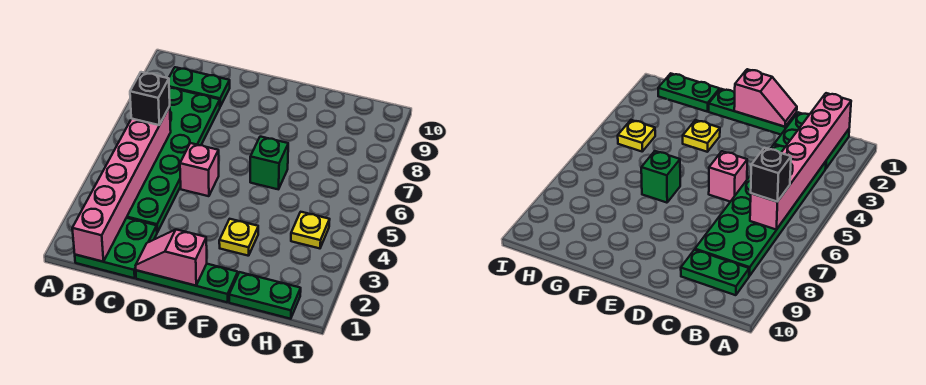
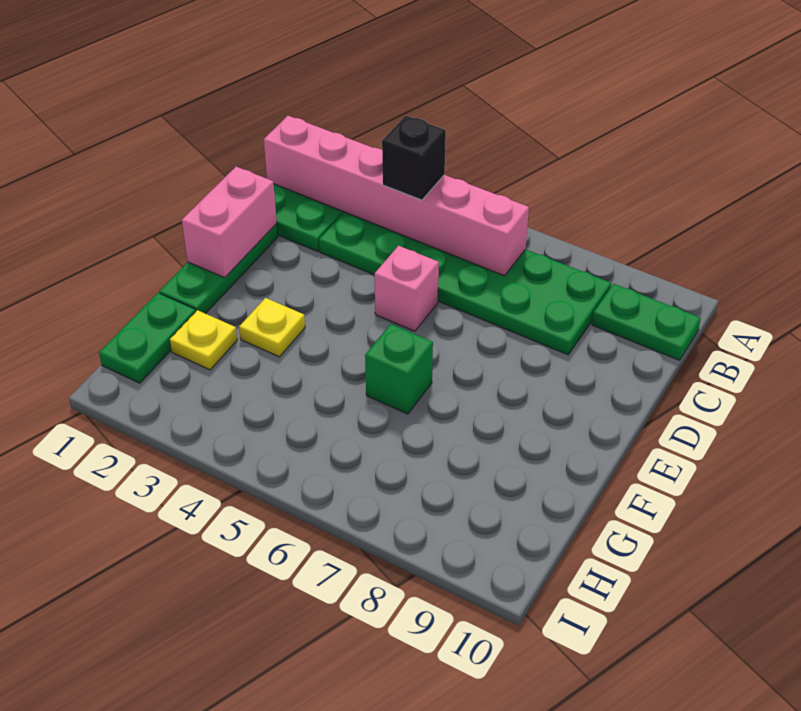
black brick B6 level 3 -> black brick B4 level 3
green plate B9:C9 level 1 -> green plate B9:B10 level 1
pink slope D1:E1 level 2 top E -> pink brick D1:E1 level 2
yellow plate H4 level 1 -> yellow plate G2 level 1

